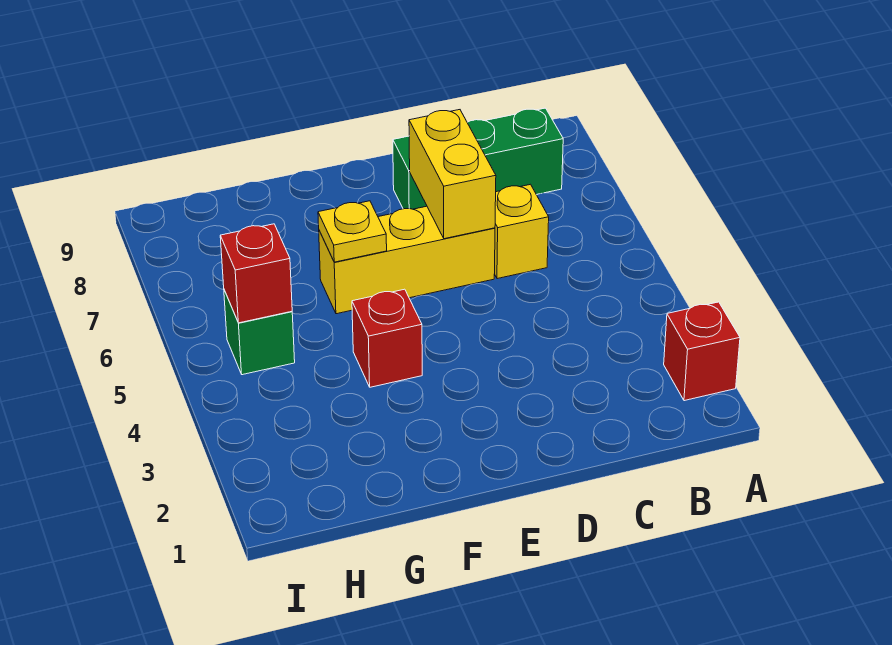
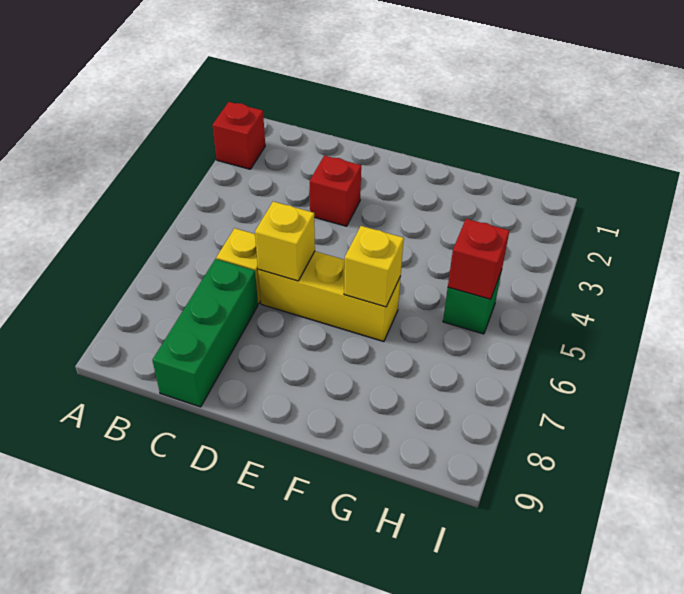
green brick B8:D8 level 1 -> green brick C7:C9 level 1
yellow brick D6:D7 level 2 -> yellow brick D6 level 2
red brick F4 level 1 -> red brick D3 level 1
yellow plate F6 level 2 -> yellow brick F6 level 2

